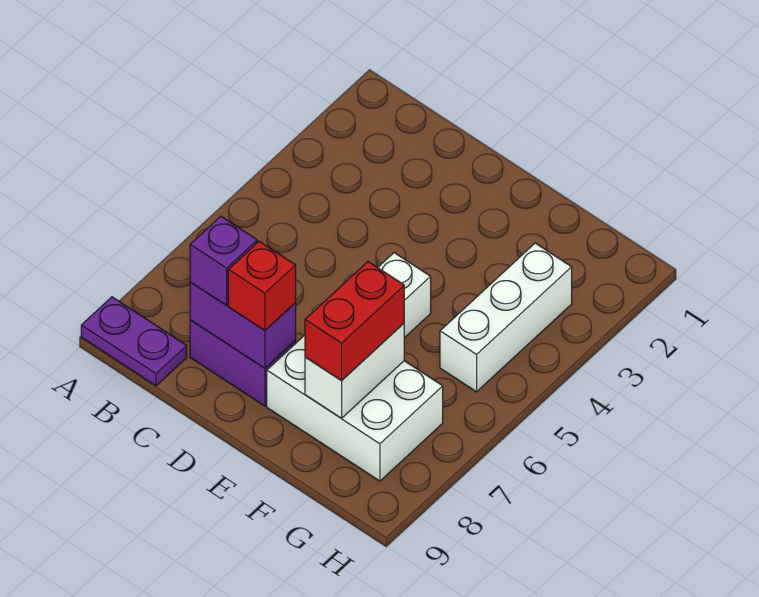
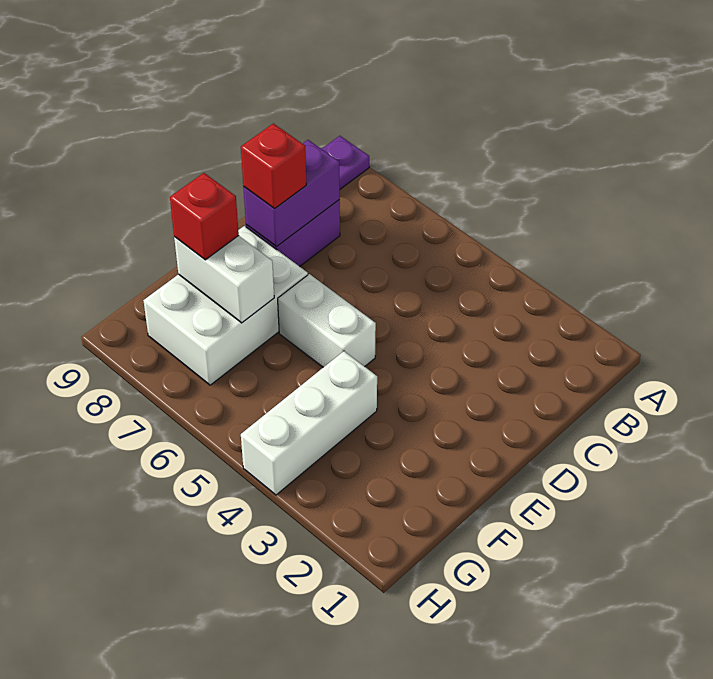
purple brick C8 level 3 -> none
red brick F7:F8 level 3 -> red brick F8 level 3
white brick G3:G5 level 1 -> white brick F4:H4 level 1

